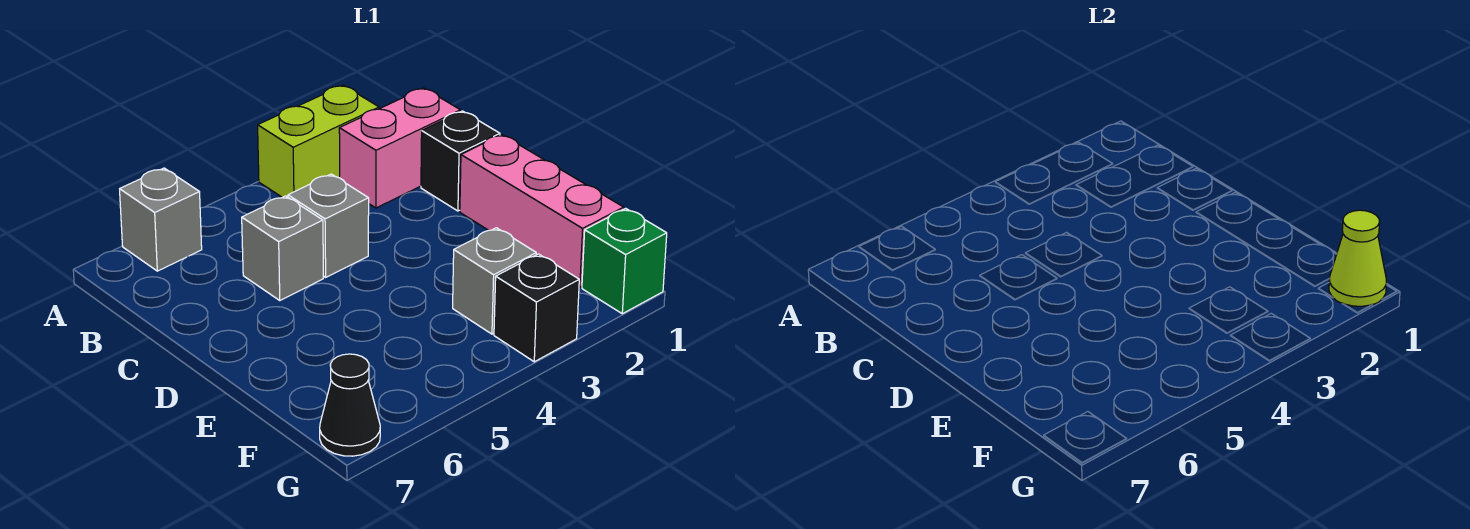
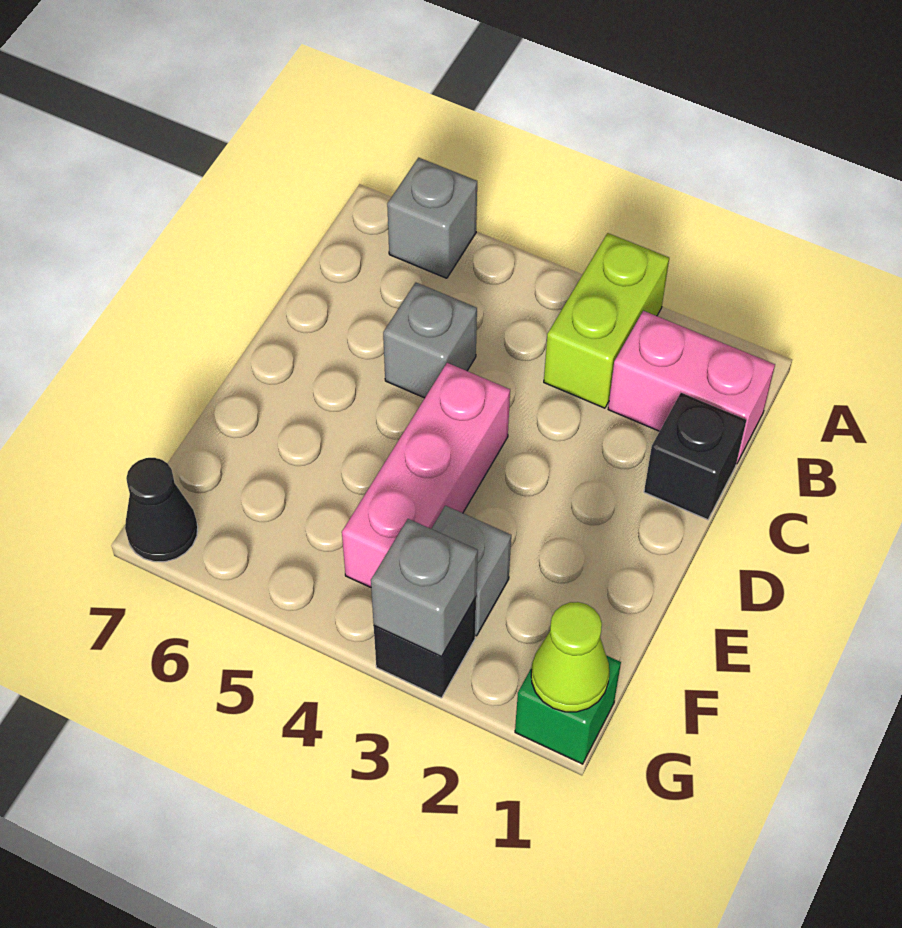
lime brick A2:A3 level 1 -> lime brick A3:B3 level 1
grey brick C4 level 1 -> grey brick G3 level 2
pink brick D1:F1 level 1 -> pink brick D4:F4 level 1

